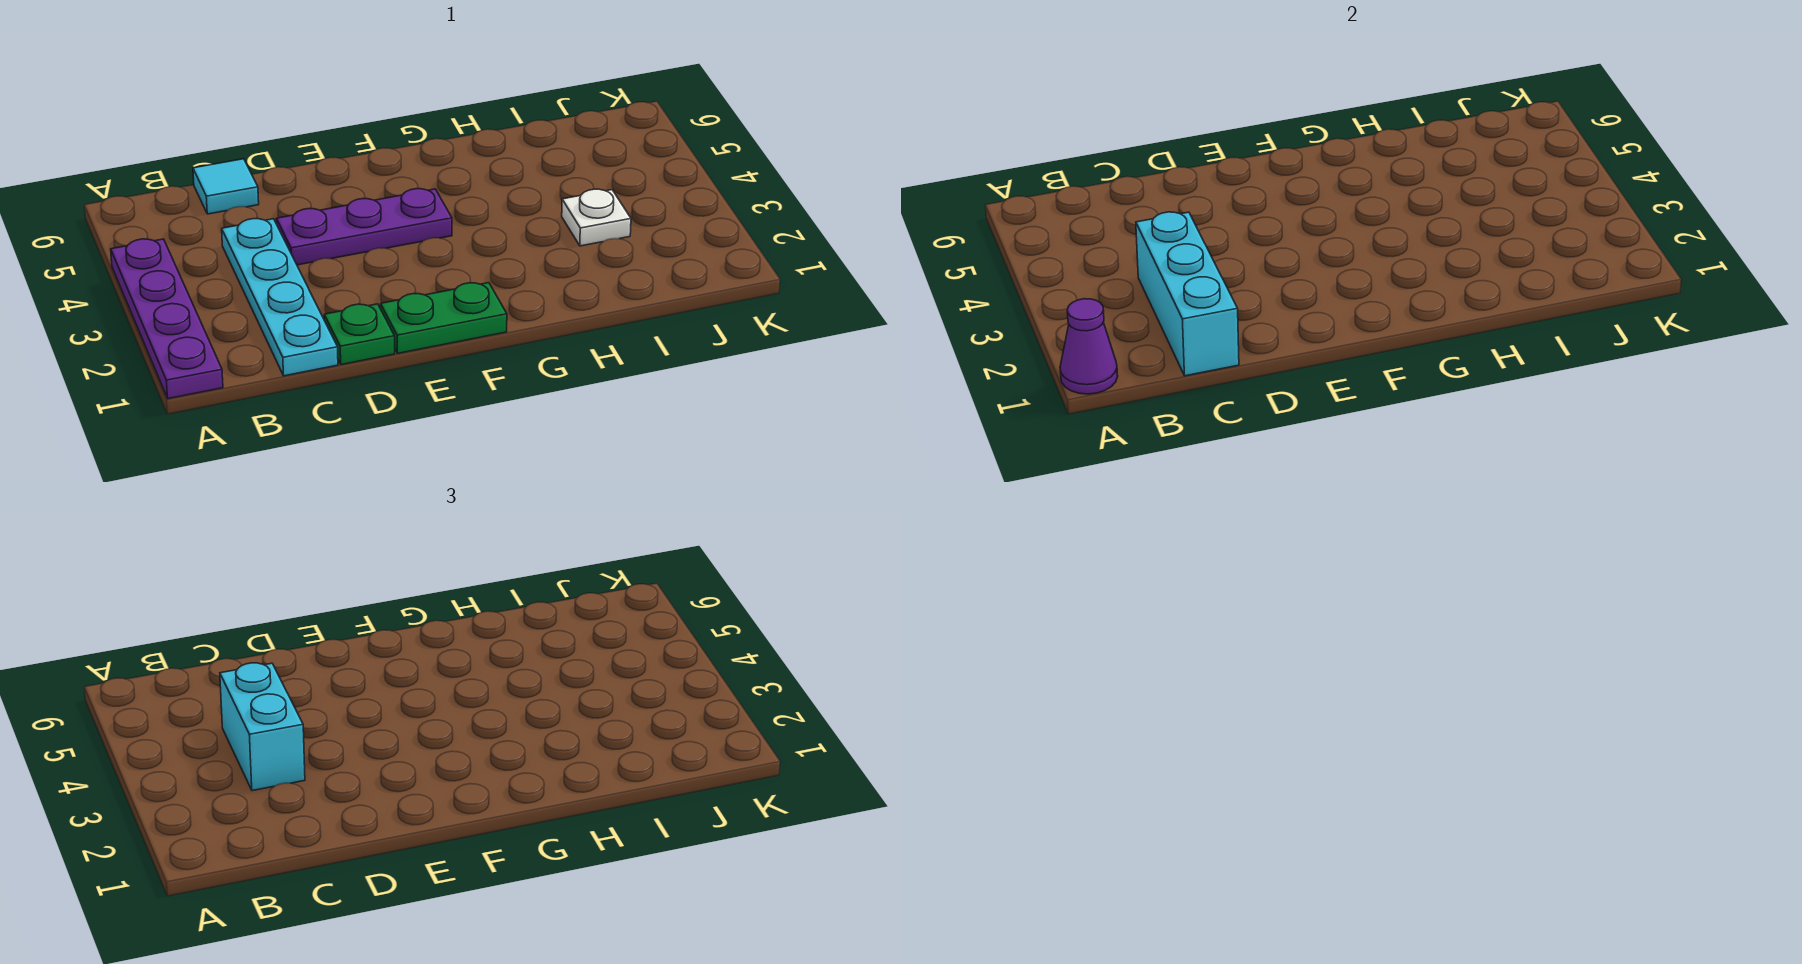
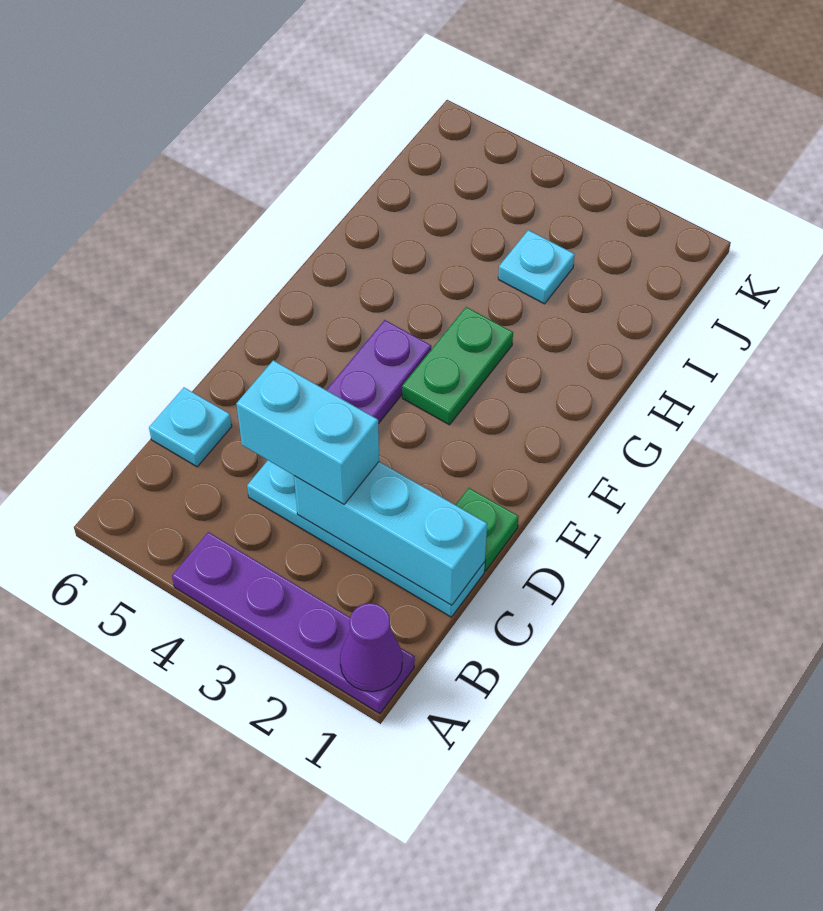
cyan tile C6 level 1 -> cyan plate C6 level 1
green plate E1:F1 level 1 -> green plate F3:G3 level 1
white plate I3 level 1 -> cyan plate I3 level 1

